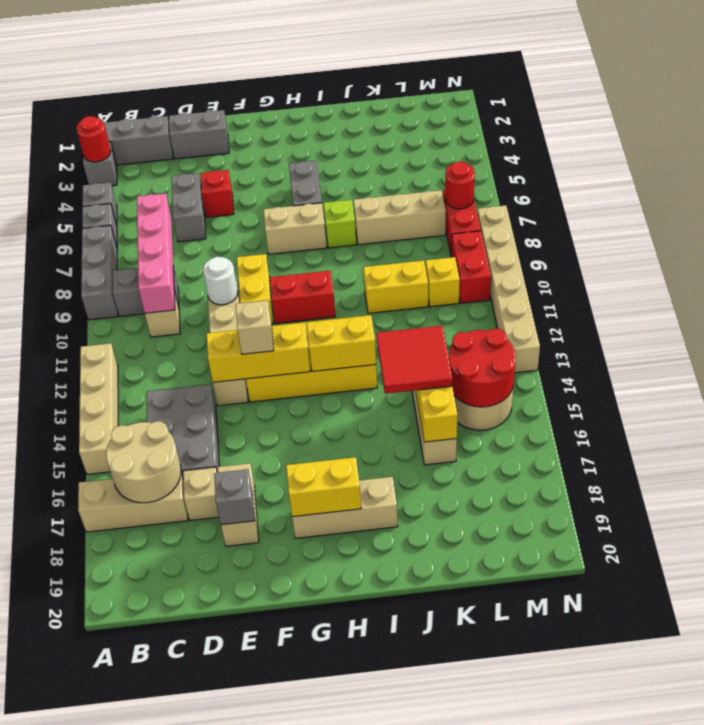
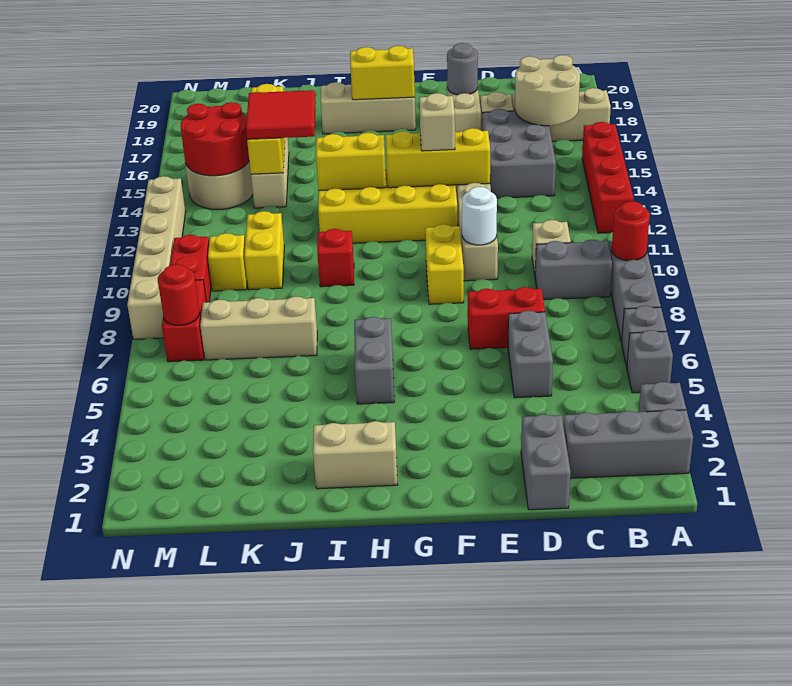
red round brick A3 level 2 -> red round brick A9 level 2
tan brick A12:A15 level 1 -> red brick A12:A15 level 1
pink brick C7:C10 level 2 -> none
grey brick D2:E2 level 1 -> grey brick D1:D2 level 1
red brick E5 level 1 -> red brick I10 level 1
grey brick E18 level 2 -> grey round brick E18 level 2
tan brick G7:H7 level 1 -> tan brick H2:I2 level 1
red brick G10:H10 level 1 -> red brick D7:E7 level 1
lime brick I7 level 1 -> none
yellow brick J10:K10 level 1 -> yellow brick K10:K11 level 1

